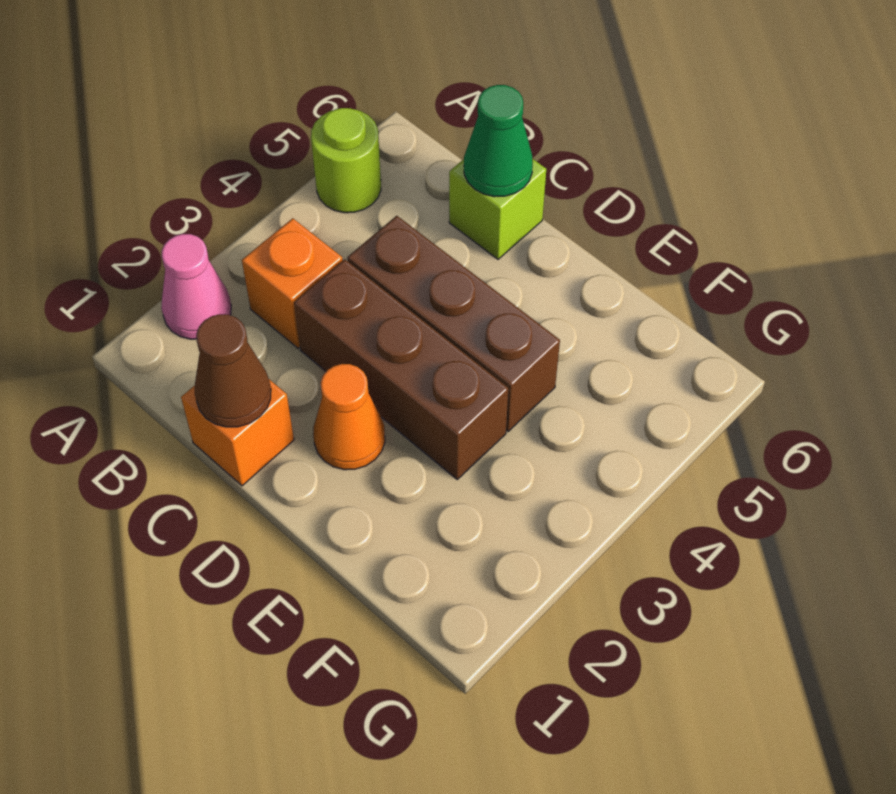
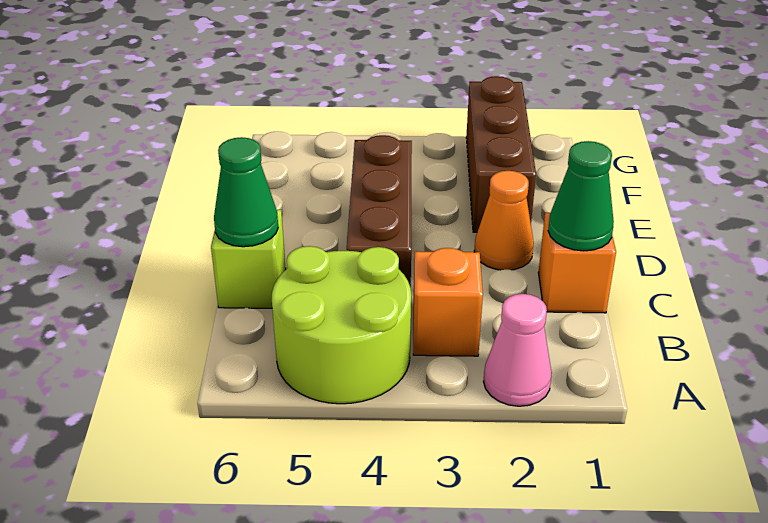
lime round brick A5 level 1 -> lime round brick A4:B5 level 1
brown cone C1 level 2 -> green cone C1 level 2
brown brick C3:E3 level 1 -> brown brick E2:G2 level 1

